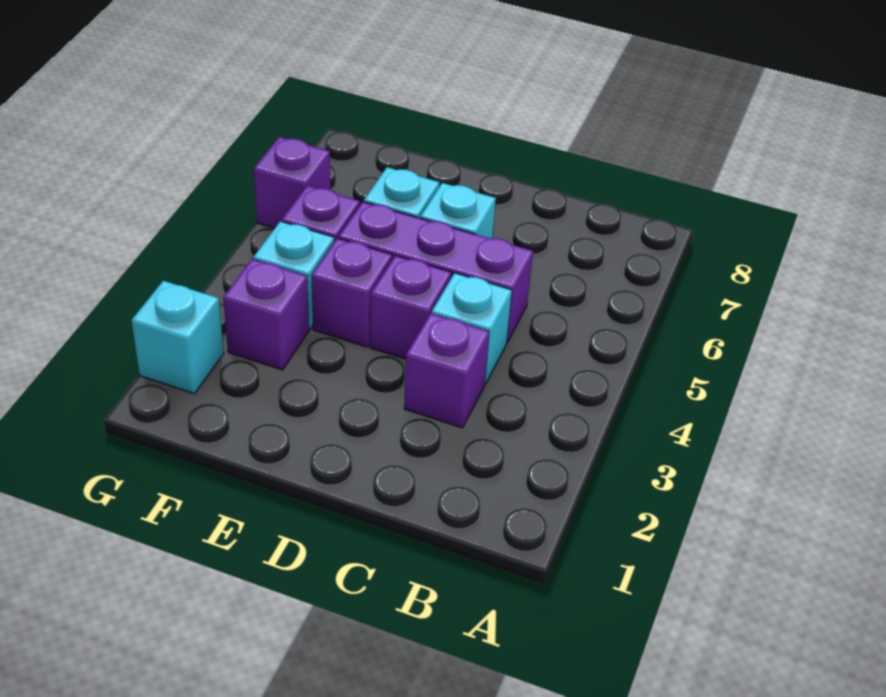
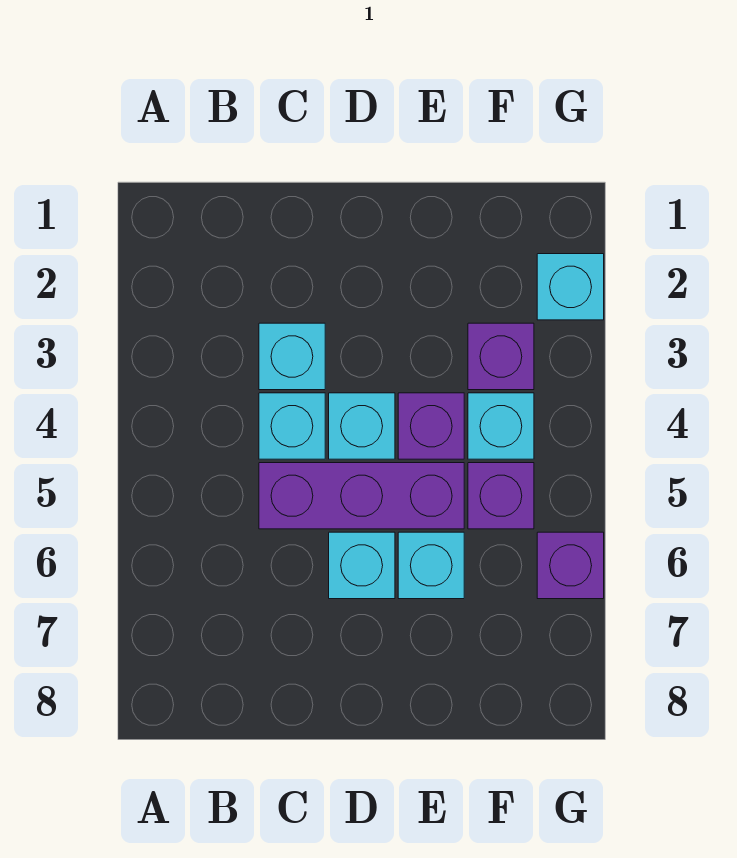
purple brick C3 level 1 -> cyan brick C3 level 1
purple brick D4 level 1 -> cyan brick D4 level 1

